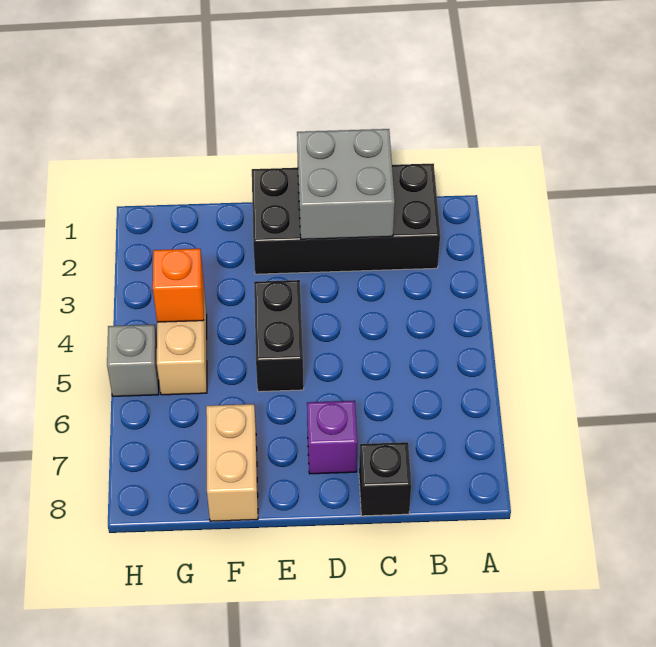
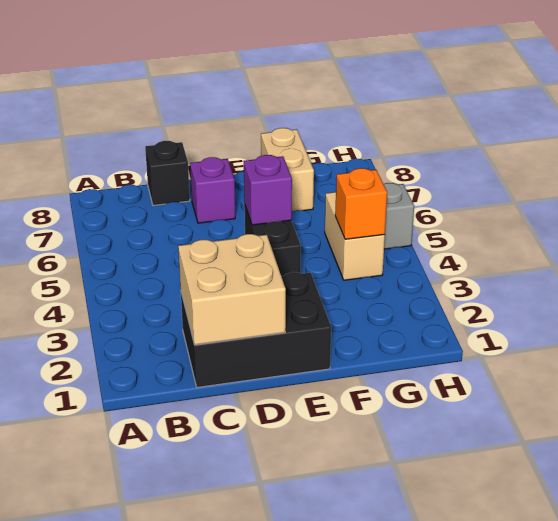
black brick B1:E2 level 1 -> black brick C1:E2 level 1
grey brick C1:D2 level 2 -> tan brick C1:D2 level 2
none -> purple brick E5 level 2

